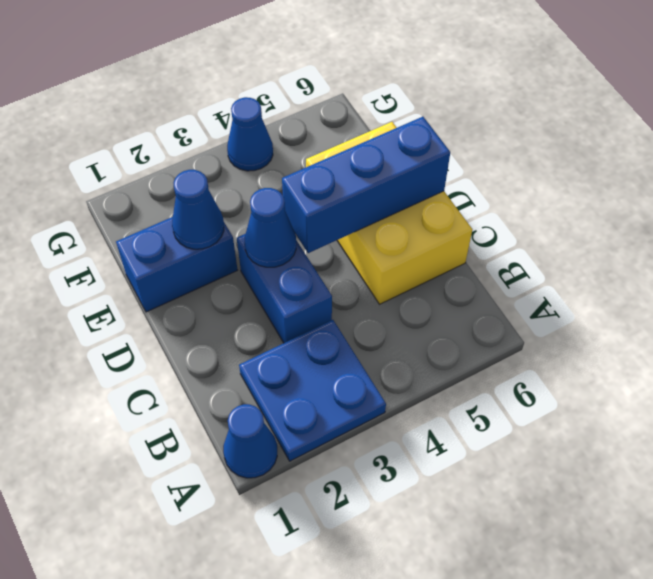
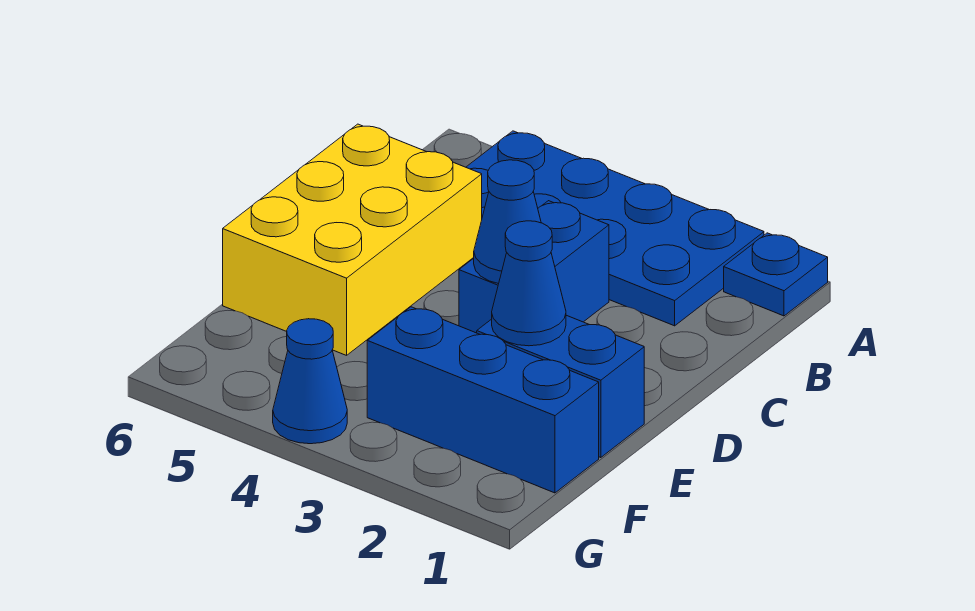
blue cone A1 level 1 -> blue plate A1 level 1
blue plate A2:B3 level 1 -> blue plate A2:B5 level 1
blue brick D4:D6 level 2 -> blue brick F1:F3 level 1

